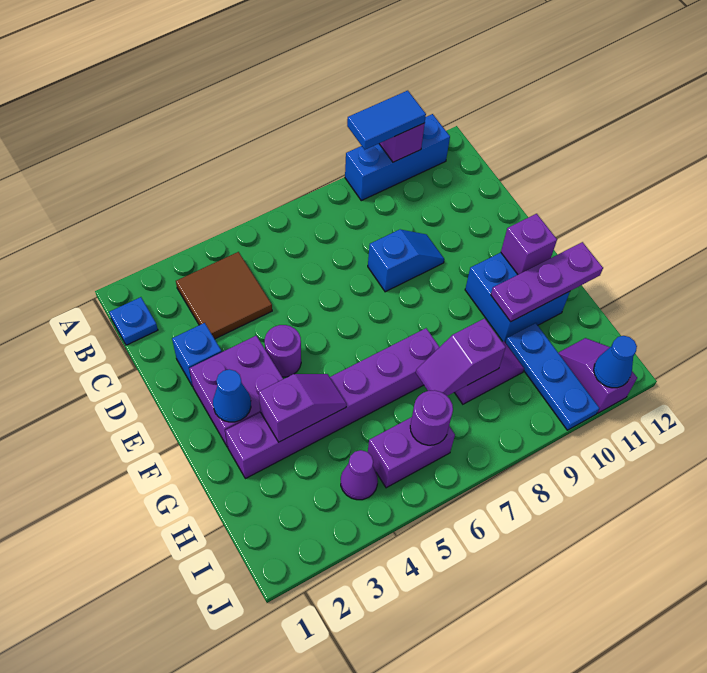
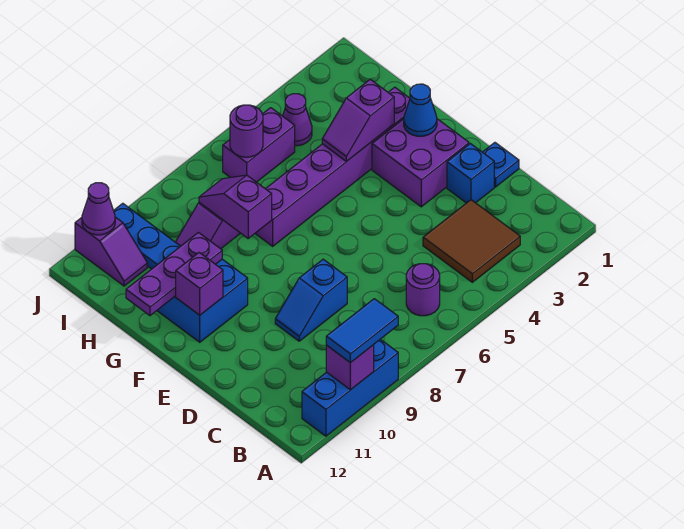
blue plate B1 level 1 -> blue plate D1 level 1
purple round brick E4 level 1 -> purple round brick B6 level 1
purple slope H7:H8 level 2 top 8 -> purple slope G8:H8 level 2 top G
blue cone J11 level 2 -> purple cone J11 level 2

